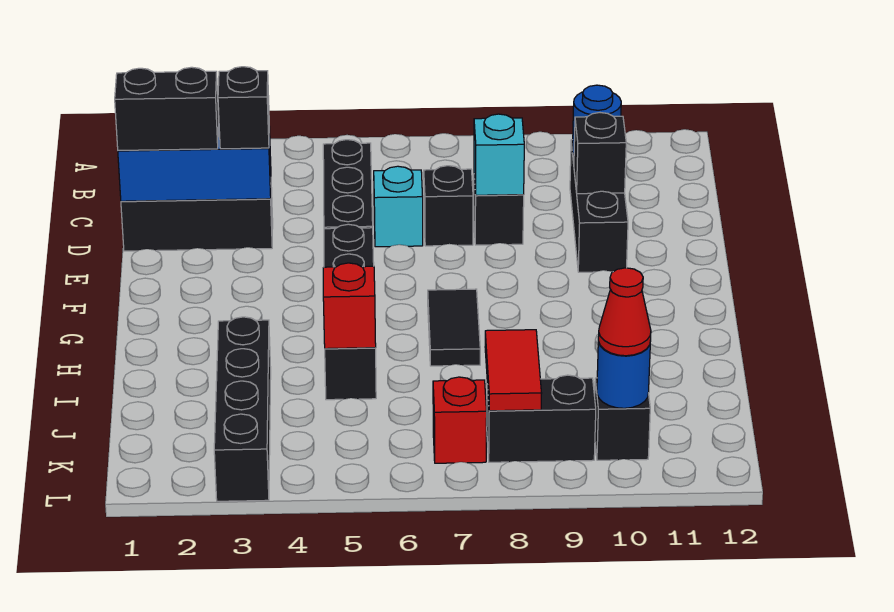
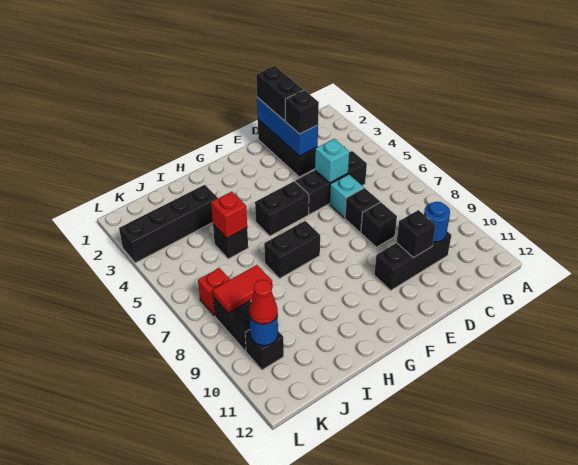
cyan brick D8 level 2 -> cyan brick D5 level 2
black tile G7:H7 level 1 -> black brick G7:H7 level 1

